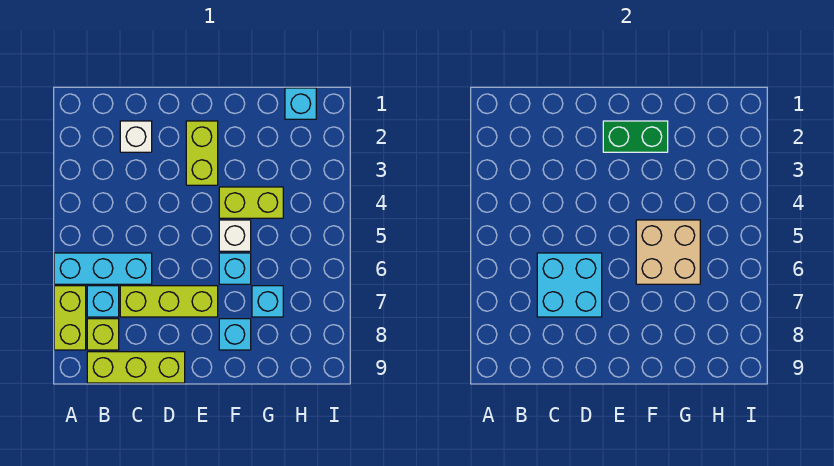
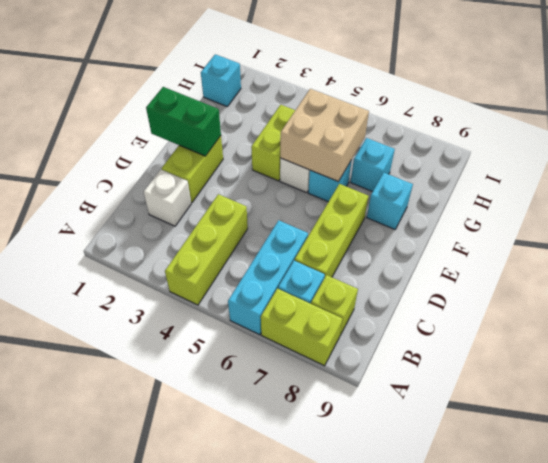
lime brick B9:D9 level 1 -> lime brick A4:C4 level 1
cyan brick C6:D7 level 2 -> none
lime brick E2:E3 level 1 -> lime brick D2:E2 level 1
green brick E2:F2 level 2 -> green brick E1:E2 level 2

